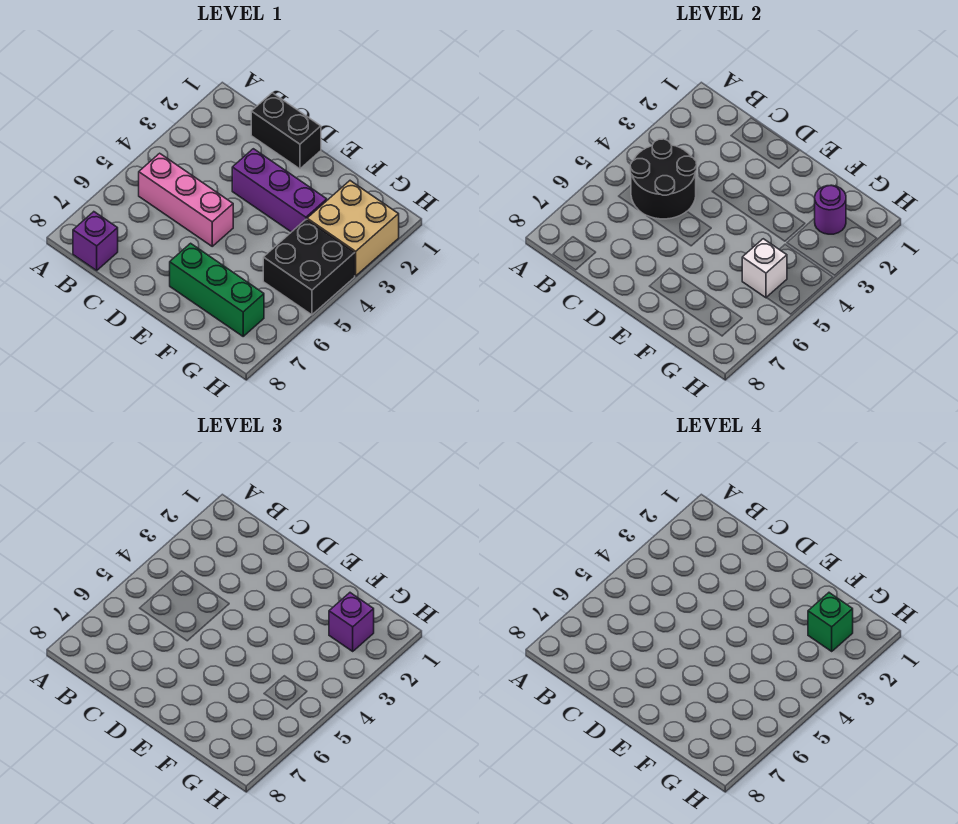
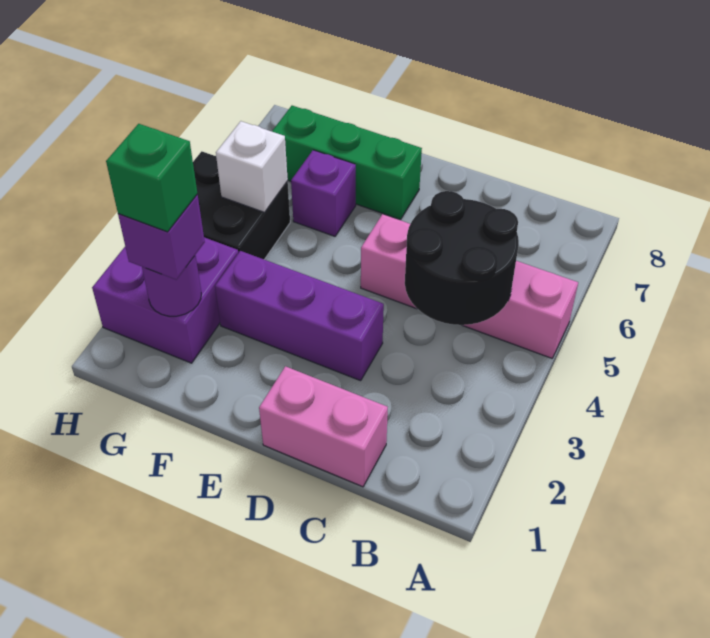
pink brick B5:D5 level 1 -> pink brick A5:D5 level 1
purple brick B8 level 1 -> purple brick F6 level 1
black brick C1:D1 level 1 -> pink brick C1:D1 level 1
tan brick G2:H3 level 1 -> purple brick G2:H3 level 1

